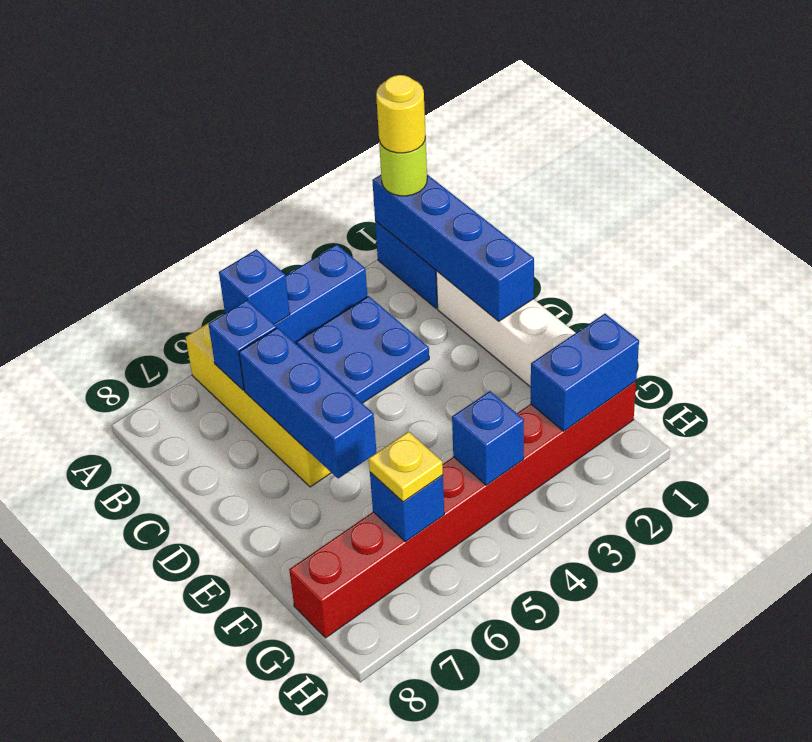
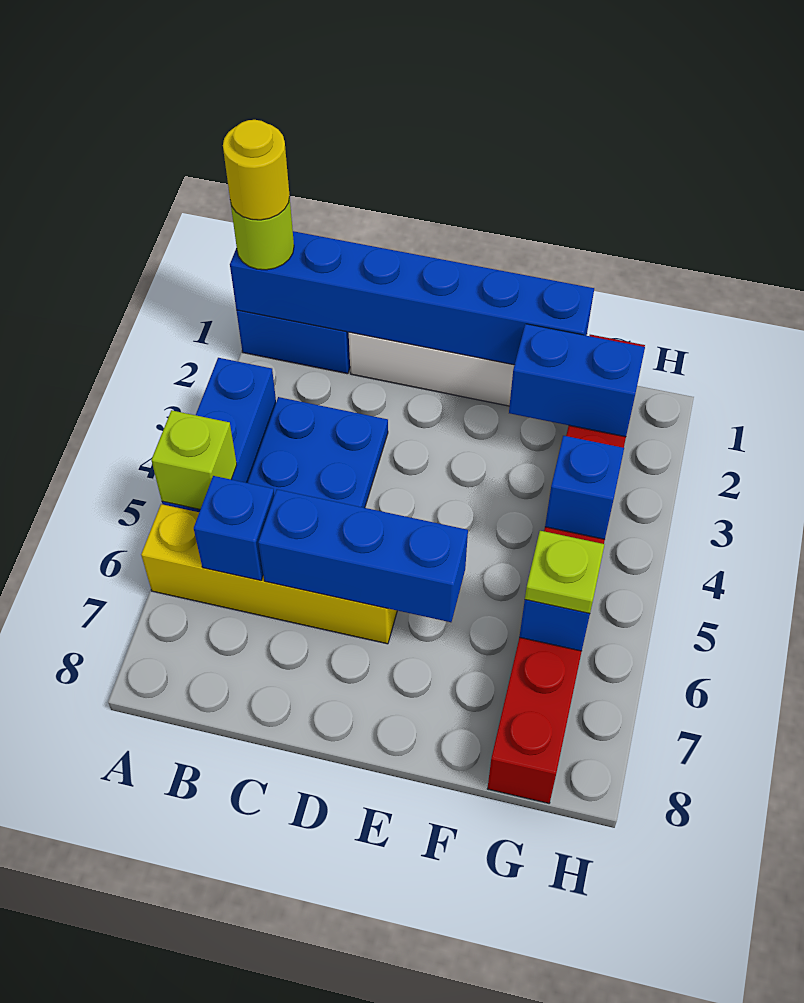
blue brick A1:D1 level 2 -> blue brick A1:F1 level 2
blue brick A5 level 2 -> lime brick A5 level 2
blue brick G1:G2 level 2 -> blue brick F2:G2 level 2
yellow plate G6 level 3 -> lime plate G6 level 3

